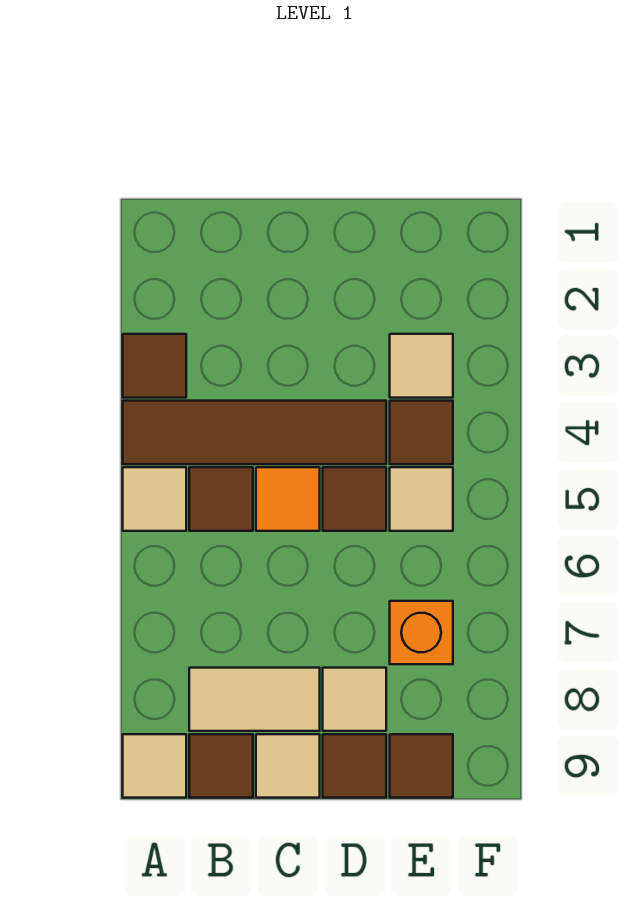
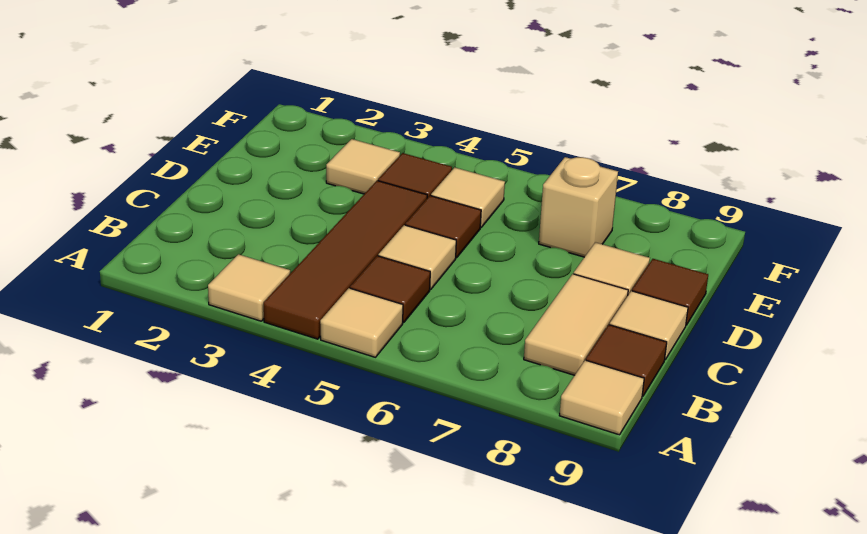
brown tile A3 level 1 -> tan tile A3 level 1
orange tile C5 level 1 -> tan tile C5 level 1
orange brick E7 level 1 -> tan brick E7 level 1
brown tile E9 level 1 -> none

